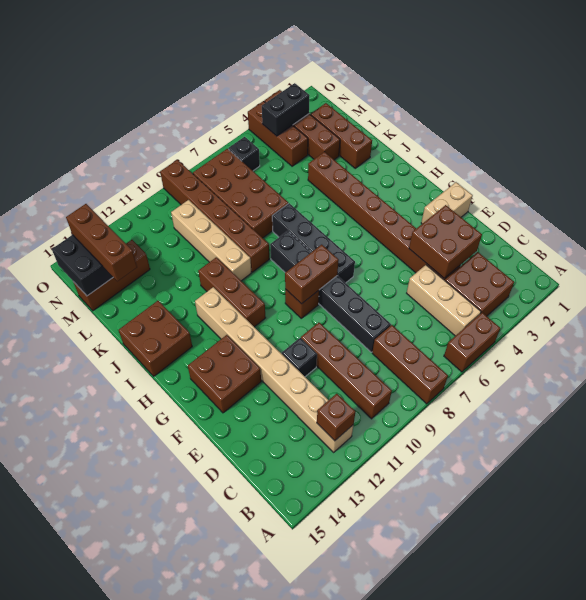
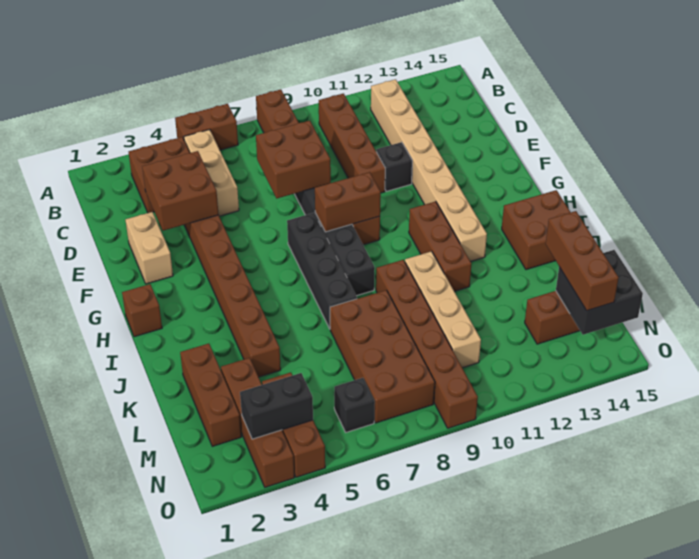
brown brick B12 level 2 -> brown brick H1 level 1
tan brick F1:F2 level 1 -> tan brick E2:F2 level 1
brown brick F13:G14 level 1 -> brown brick D7:E8 level 2

